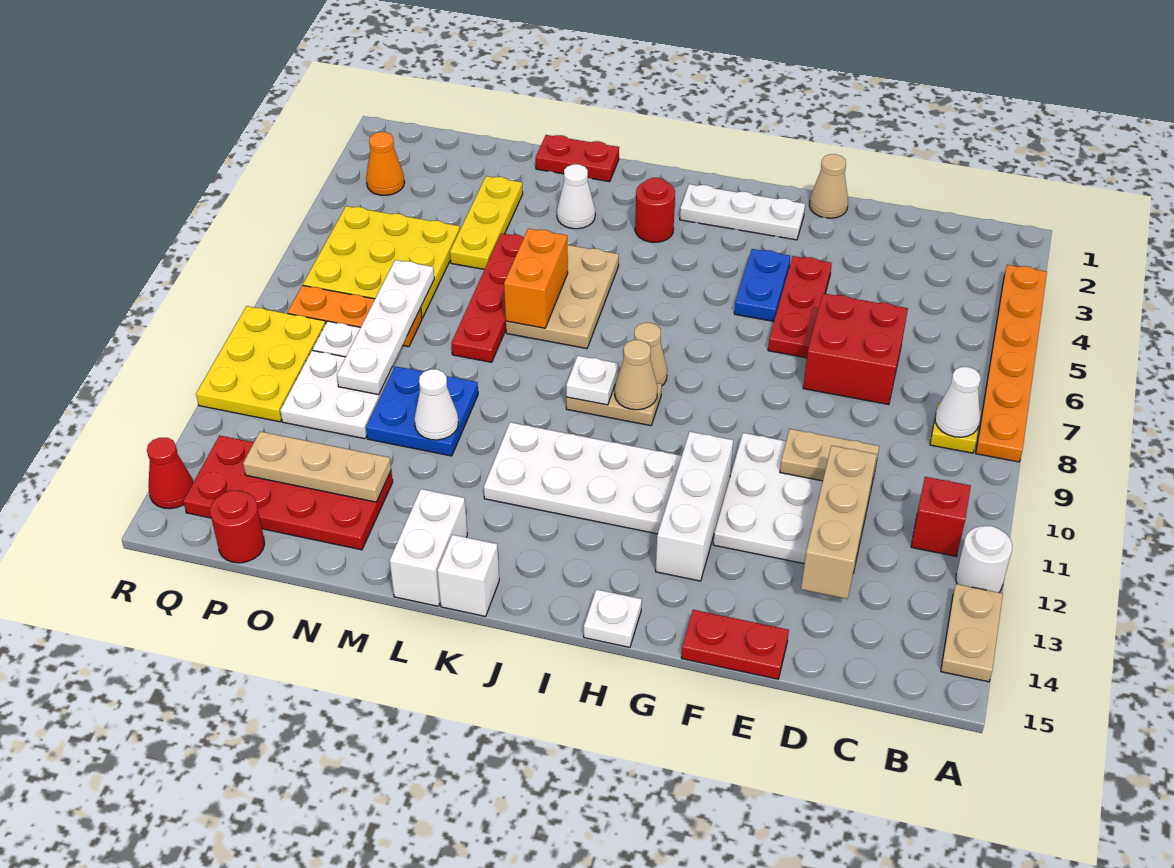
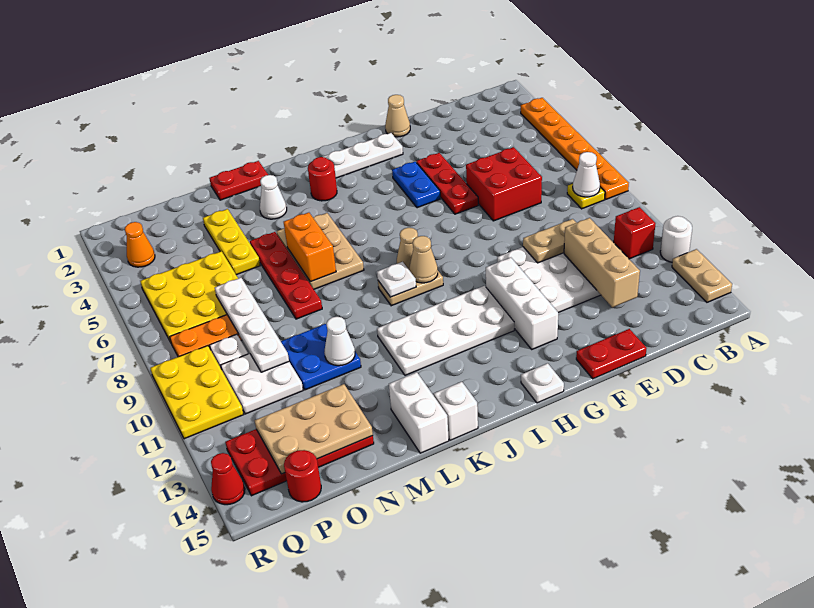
tan plate N13:P13 level 2 -> tan plate N13:P14 level 2

